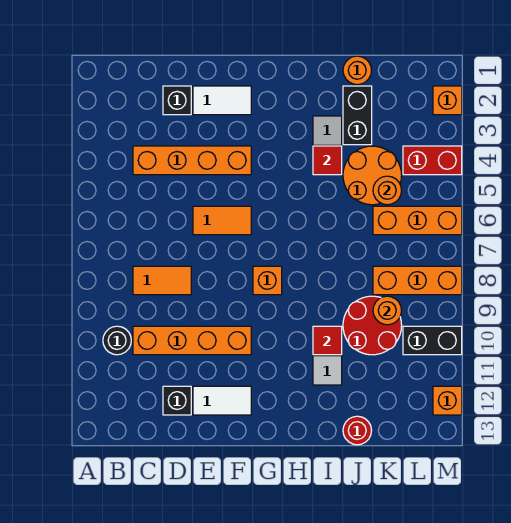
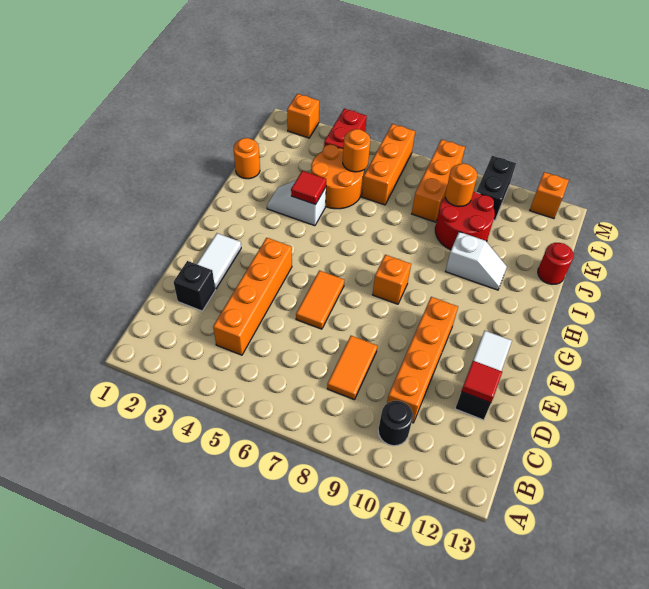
red tile I10 level 2 -> red tile D12 level 2
black brick J2:J3 level 1 -> none

